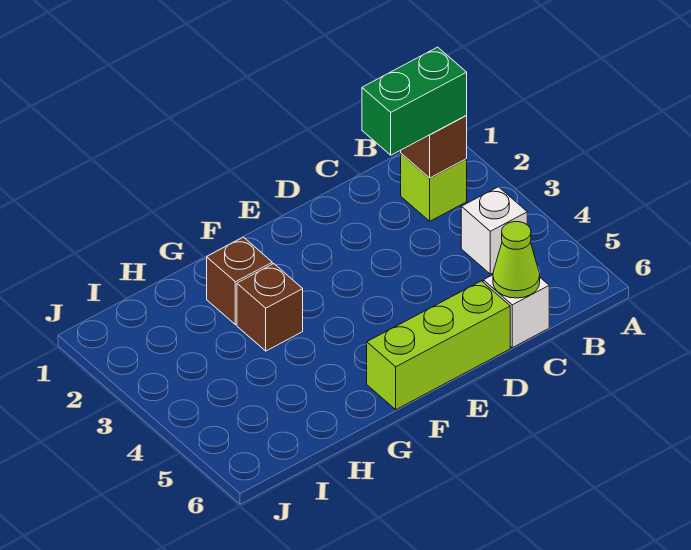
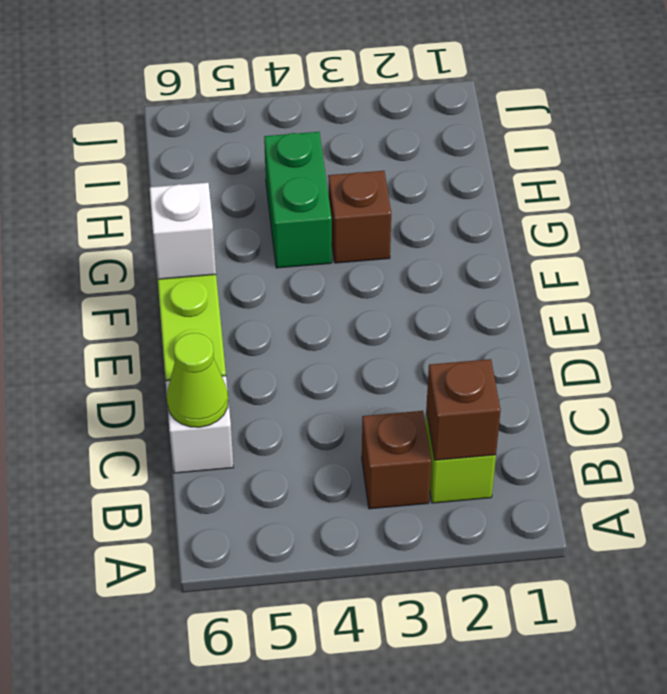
green brick B2:C2 level 3 -> green brick G4:H4 level 1
white brick B4 level 1 -> white brick F6 level 2
brown brick G2 level 1 -> brown brick B3 level 1

